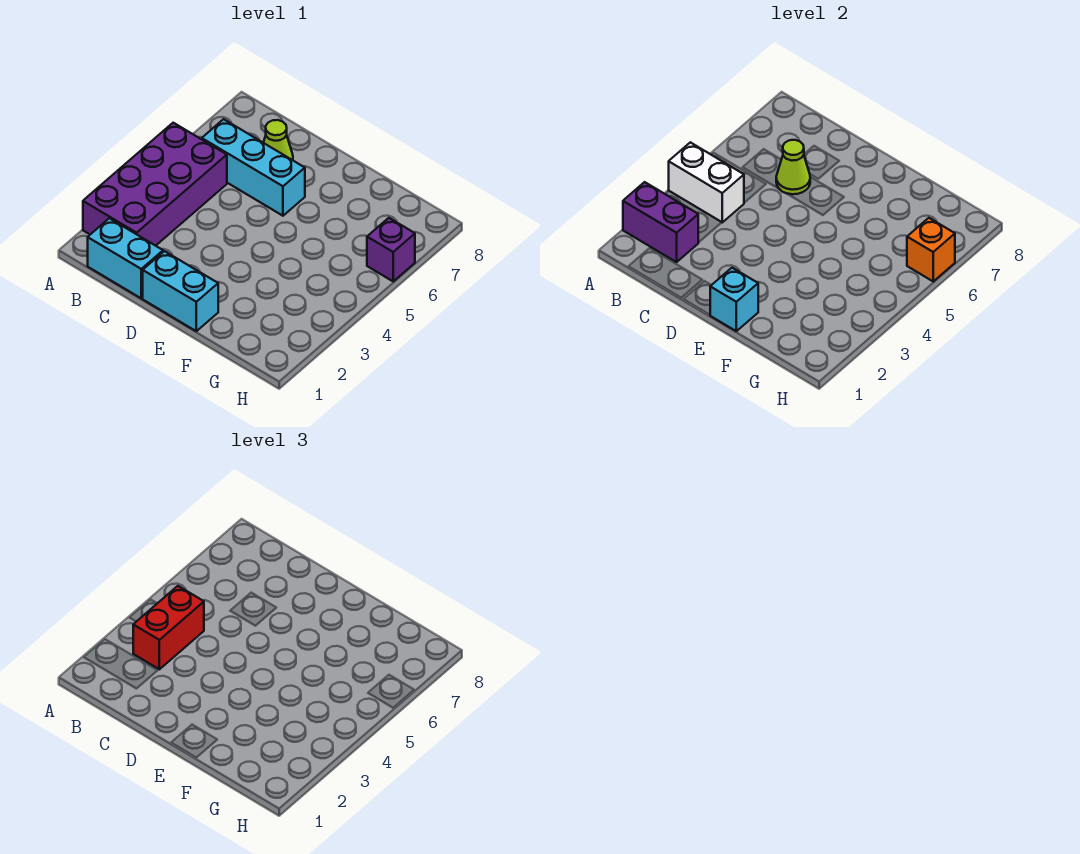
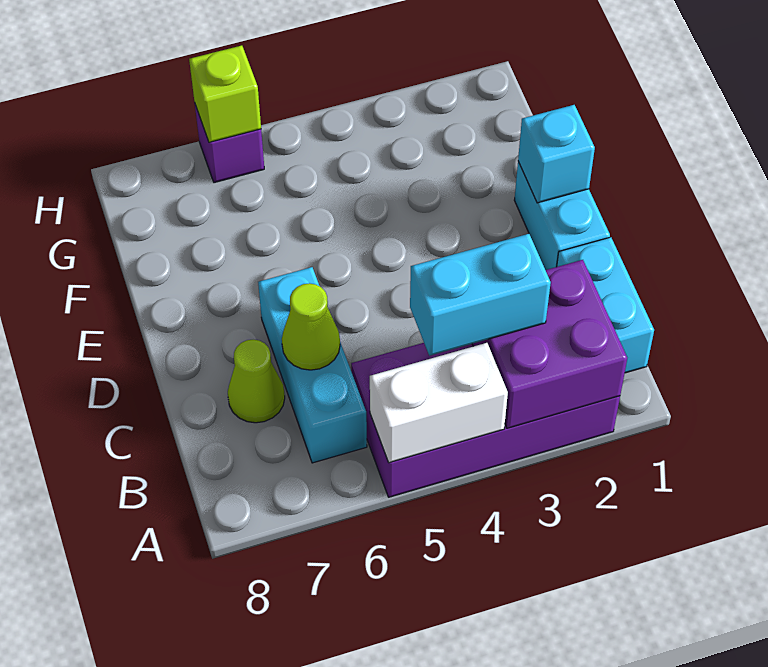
purple brick A2:B2 level 2 -> purple brick A2:B3 level 2
white brick A4:B4 level 2 -> white brick A4:A5 level 2
red brick B3:B4 level 3 -> cyan brick B3:B4 level 3
orange brick H6 level 2 -> lime brick H6 level 2

